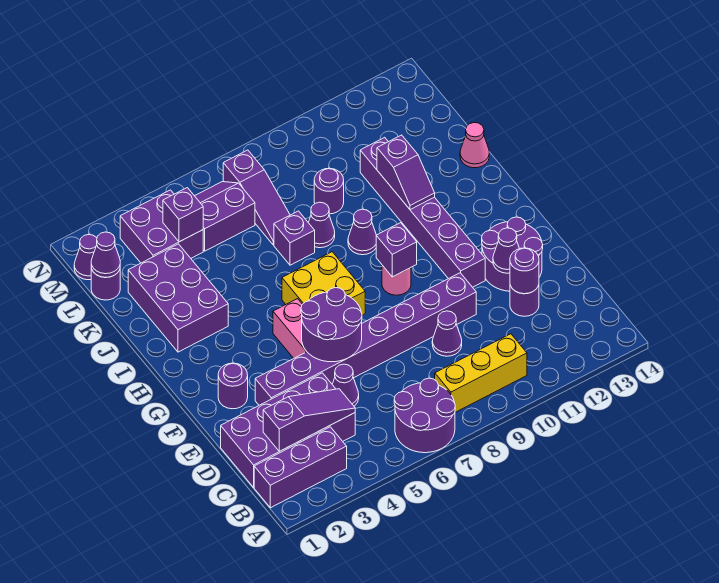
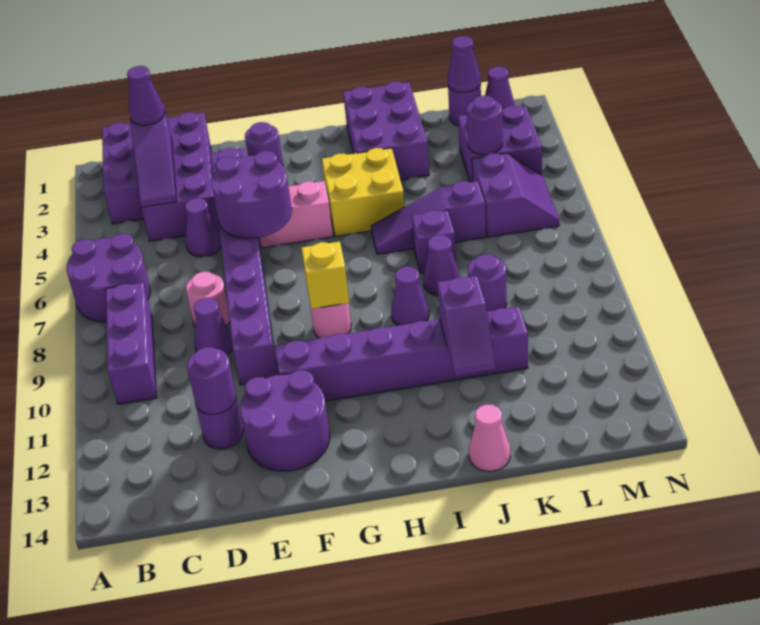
yellow brick B8:B10 level 1 -> purple brick B8:B10 level 1
none -> pink round brick D8 level 1
purple cone E12 level 2 -> purple cone C2 level 3
yellow brick G6:H7 level 1 -> yellow brick H4:I5 level 1
purple brick G9 level 2 -> yellow brick G9 level 2
purple brick I2:K3 level 1 -> purple brick I1:J3 level 1
purple slope I11:J11 level 2 top J -> purple slope J11:J12 level 2 top 11
purple slope K7:M7 level 1 top M -> purple slope I6:K6 level 1 top K
purple brick L4 level 2 -> purple round brick L4 level 2

